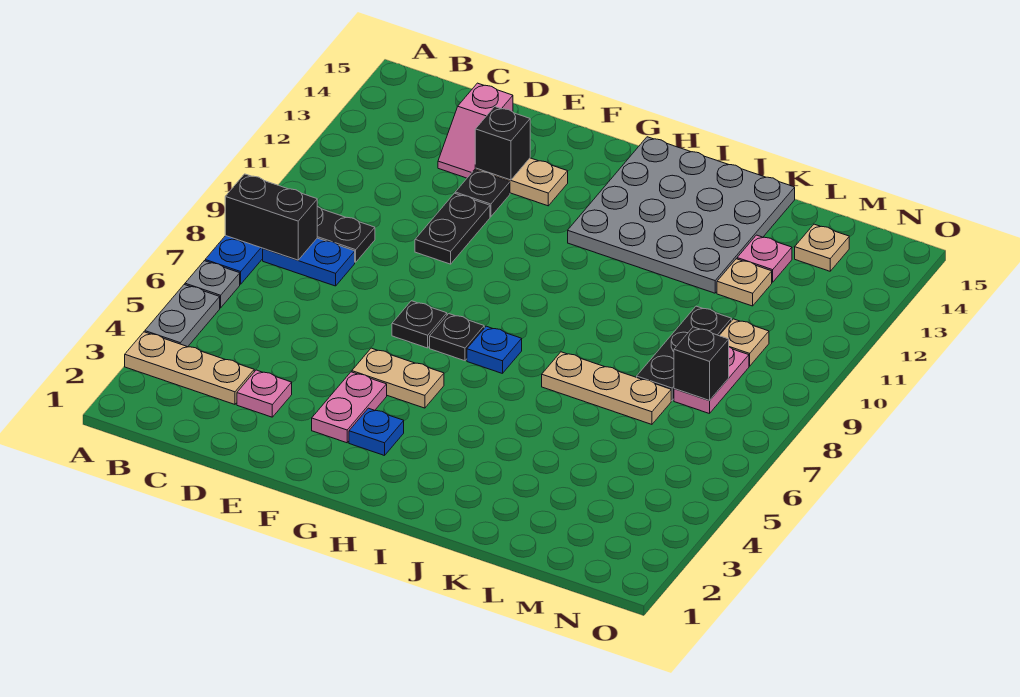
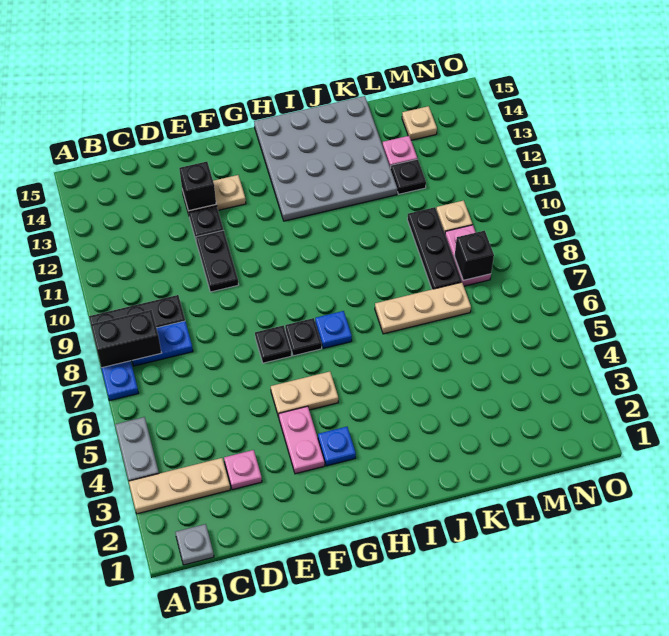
grey plate A6 level 1 -> grey plate B1 level 1
pink slope D13:D14 level 1 top 14 -> none
tan plate L12 level 1 -> black plate L12 level 1

